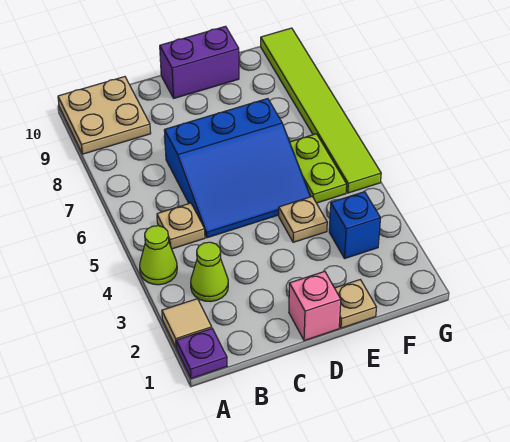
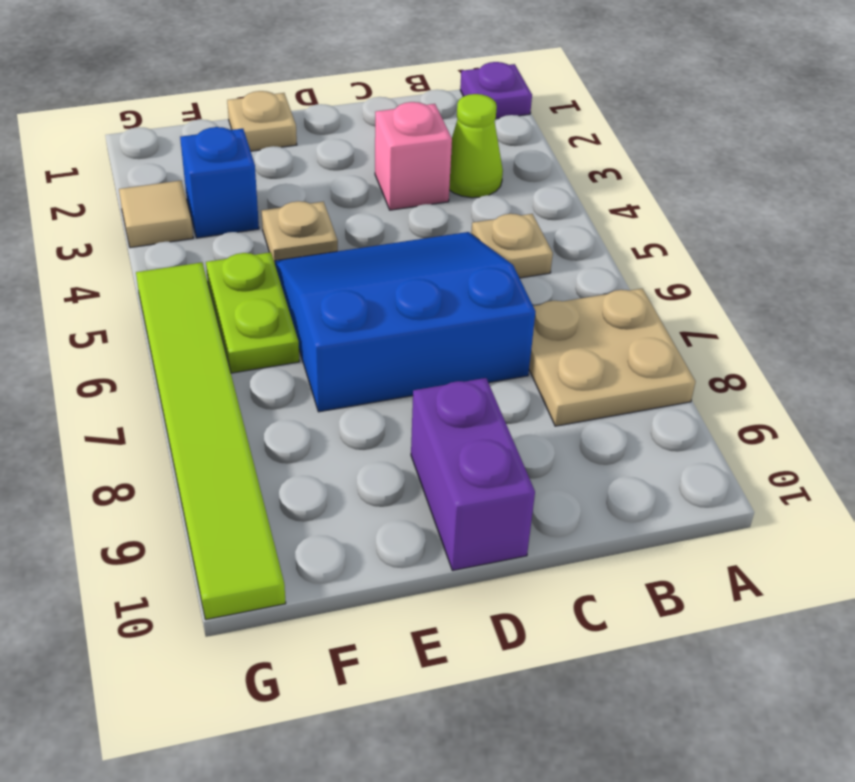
tan tile A2 level 1 -> tan tile G3 level 1
lime cone A4 level 1 -> none
tan plate A9:B10 level 1 -> tan plate A7:B8 level 1
pink brick D1 level 1 -> pink brick C3 level 1
purple brick D10:E10 level 1 -> purple brick D9:D10 level 1

